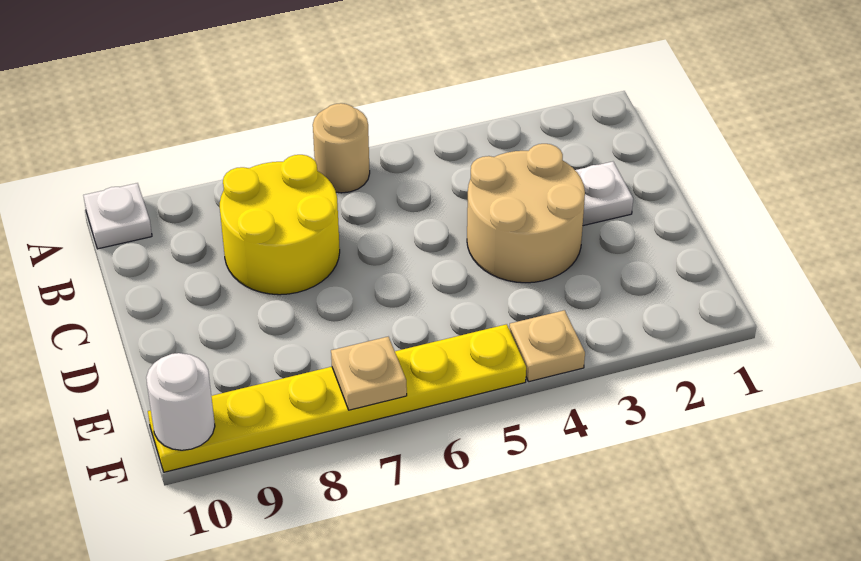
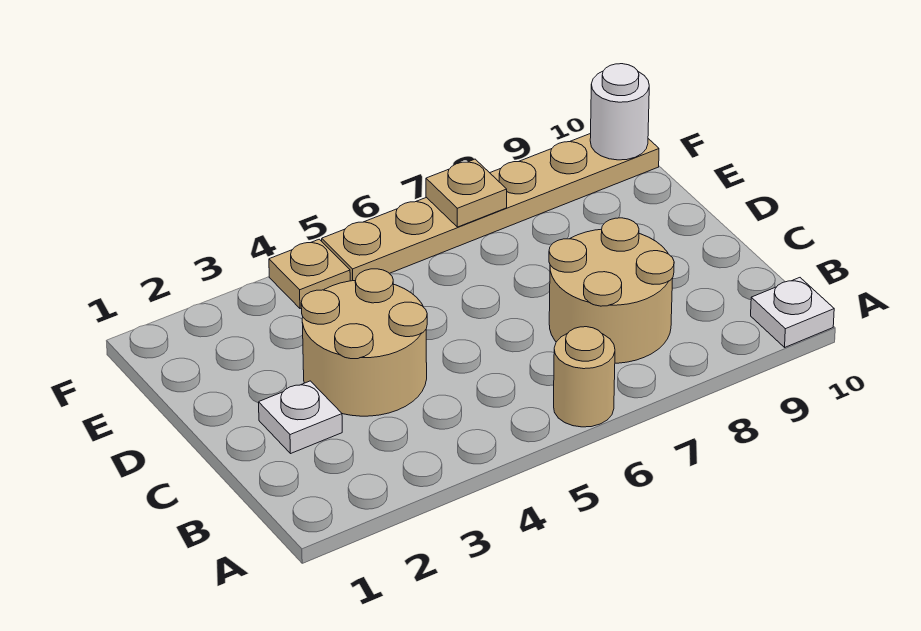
yellow round brick B7:C8 level 1 -> tan round brick B7:C8 level 1
yellow plate F5:F10 level 1 -> tan plate F5:F10 level 1

